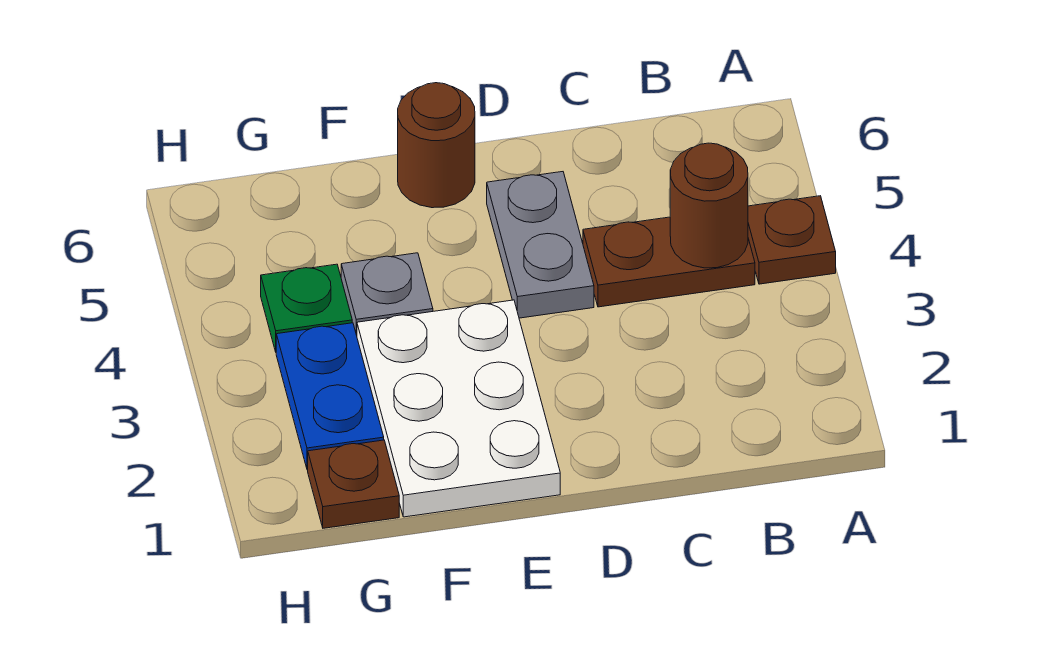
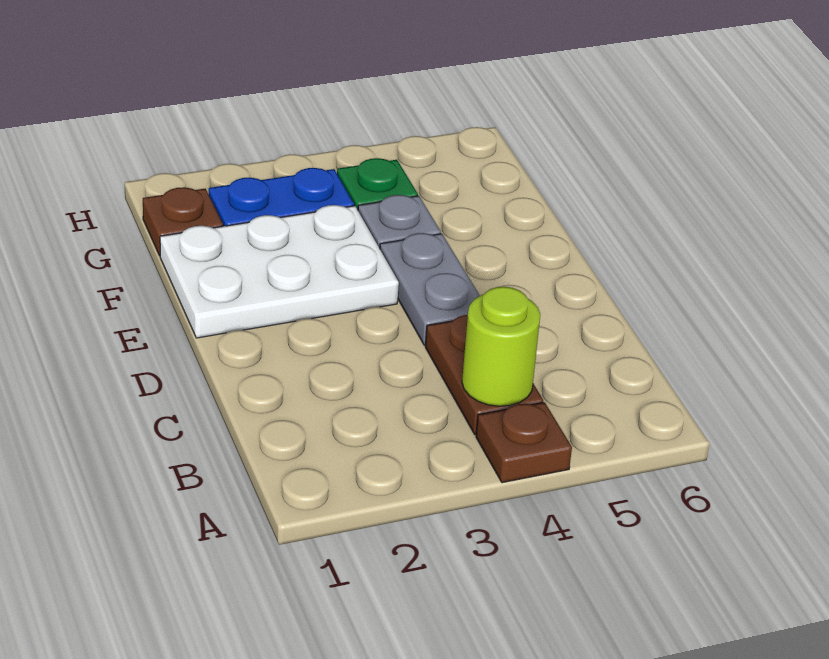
brown round brick B4 level 2 -> lime round brick B4 level 2
grey plate D4:D5 level 1 -> grey plate D4:E4 level 1
brown round brick E6 level 1 -> none

